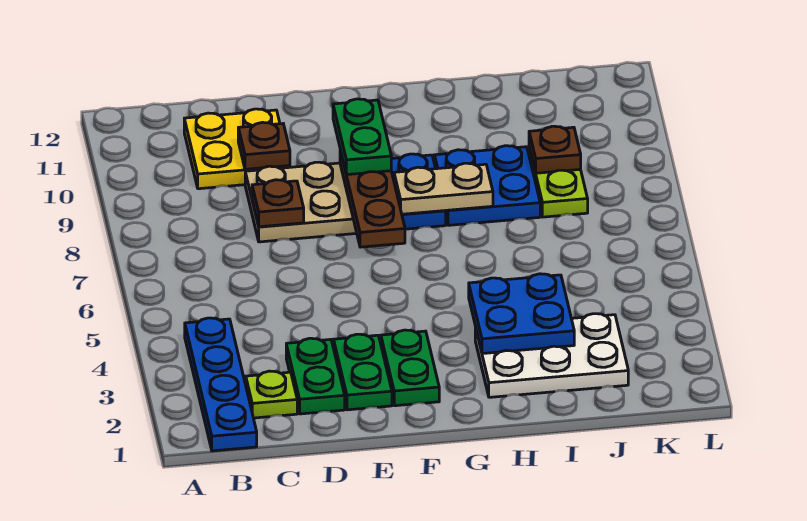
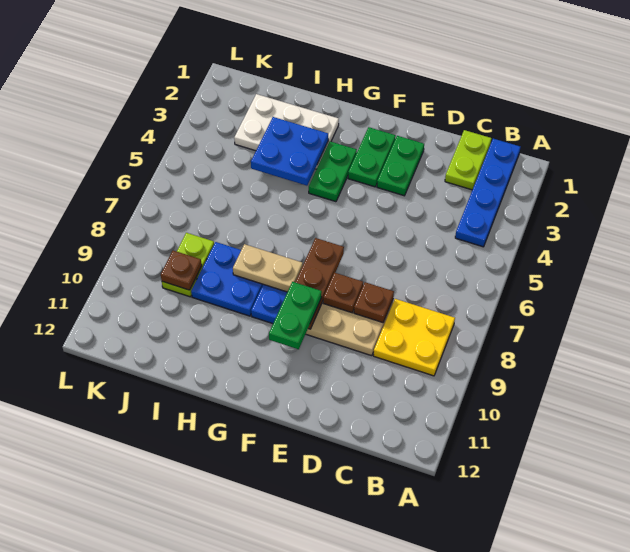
lime plate C2 level 1 -> lime plate C1:C2 level 1
yellow plate C10:D11 level 1 -> yellow plate B8:C9 level 1
green plate D2:D3 level 1 -> green plate G3:G4 level 1
brown plate D10 level 2 -> brown plate E8 level 2

